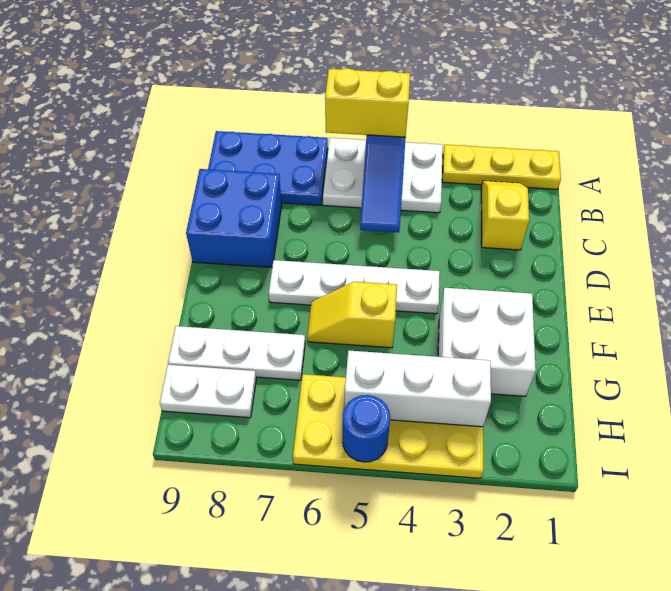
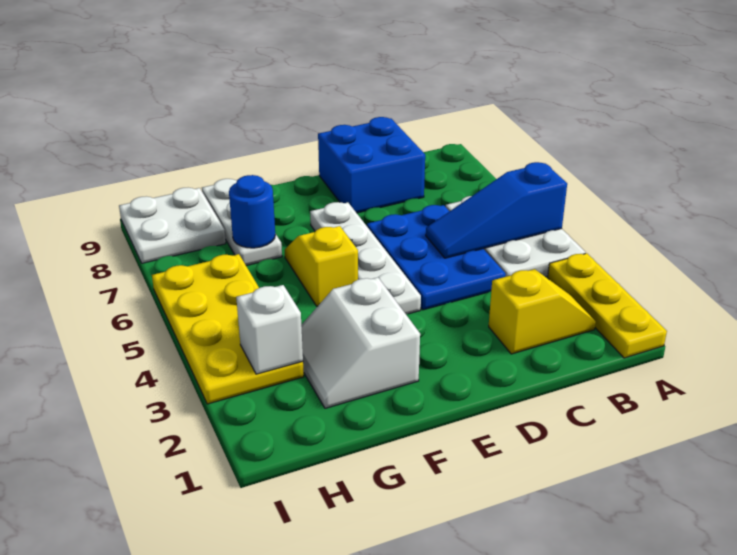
yellow brick A5:A6 level 3 -> none
blue plate A7:B9 level 1 -> blue plate C4:D6 level 1
white brick F2:G3 level 1 -> white slope F2:G3 level 1 top F
white brick H3:H5 level 2 -> white brick H3 level 2
white plate H8:H9 level 1 -> white plate H8:I9 level 1
blue round brick I5 level 2 -> blue round brick G7 level 2

